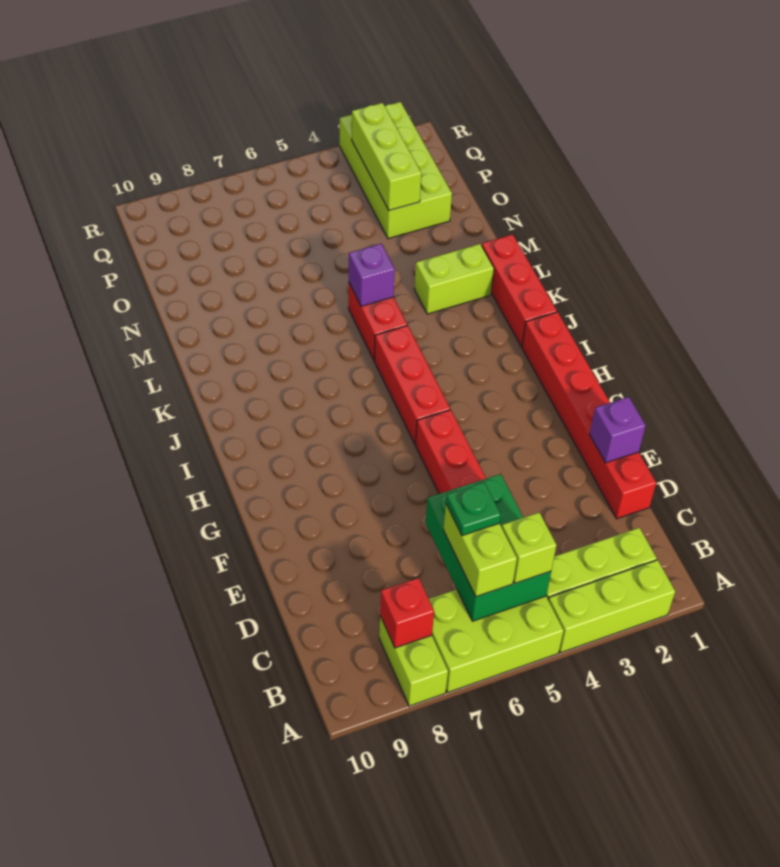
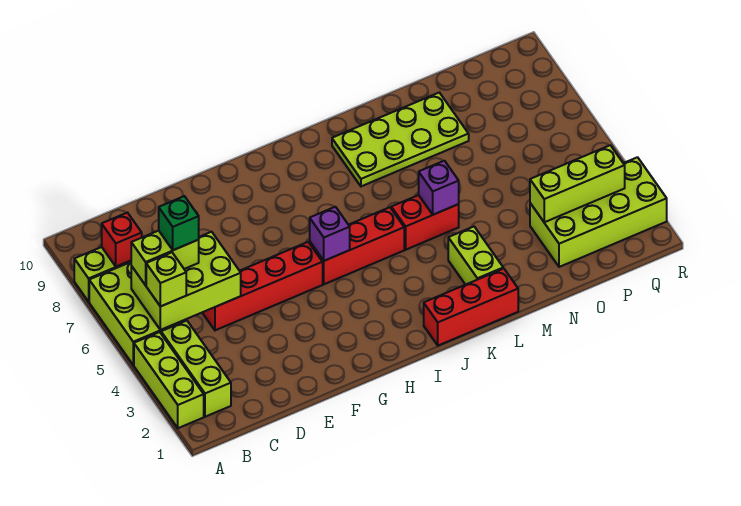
green brick B5:D6 level 2 -> lime brick B5:D6 level 2
green plate C6 level 4 -> green brick C6 level 4
red brick D1:I1 level 1 -> none
purple brick E1 level 2 -> purple brick H5 level 2
none -> lime plate K8:N9 level 1

